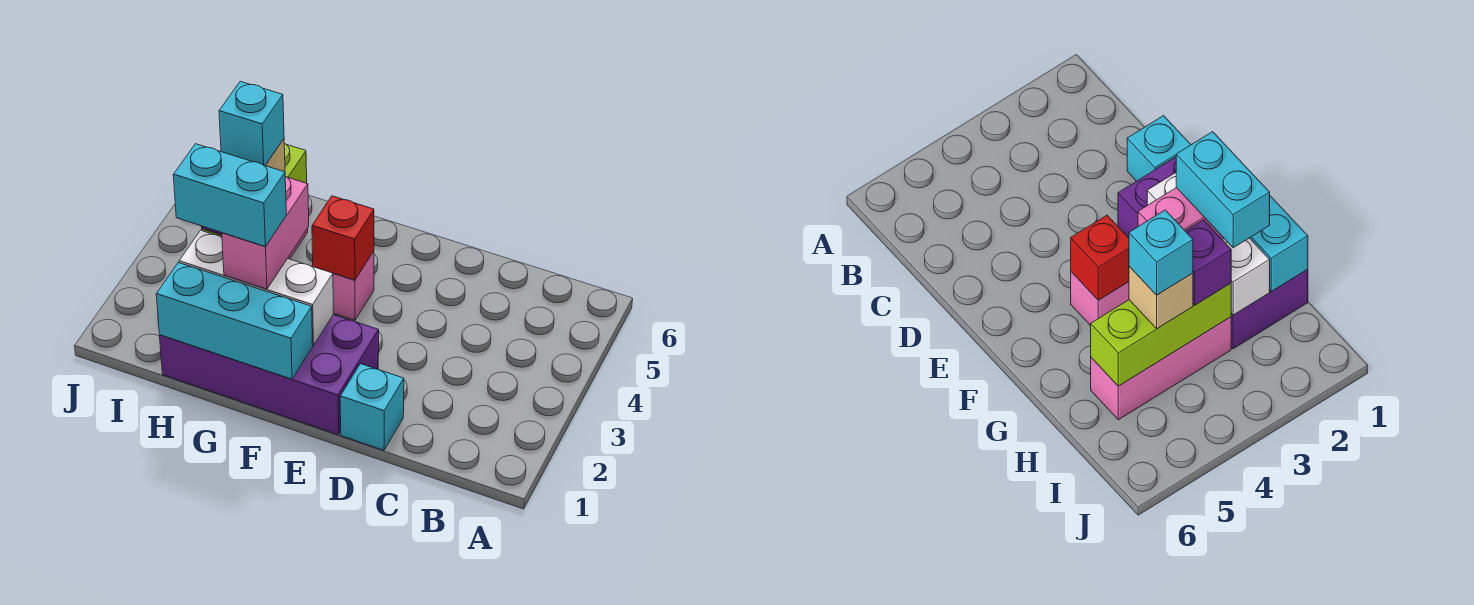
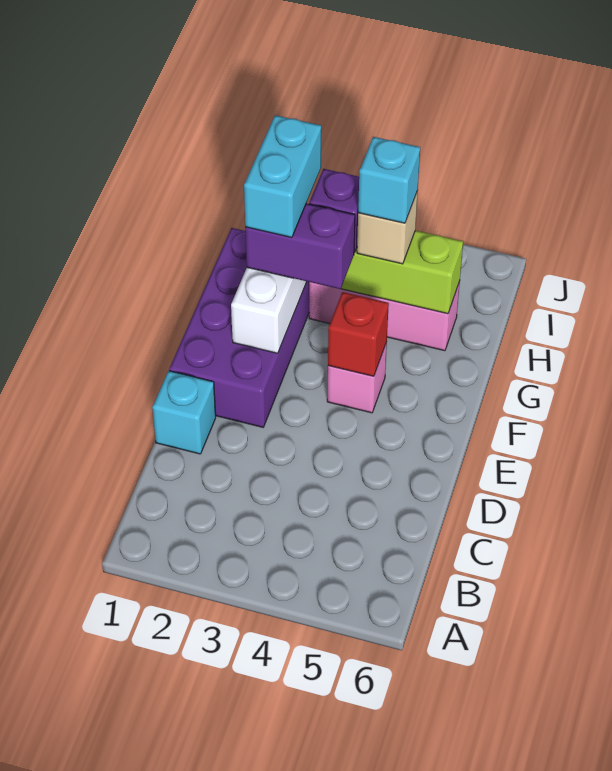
cyan brick F1:H1 level 2 -> none
pink brick G2:G3 level 3 -> purple brick G2:G3 level 3

